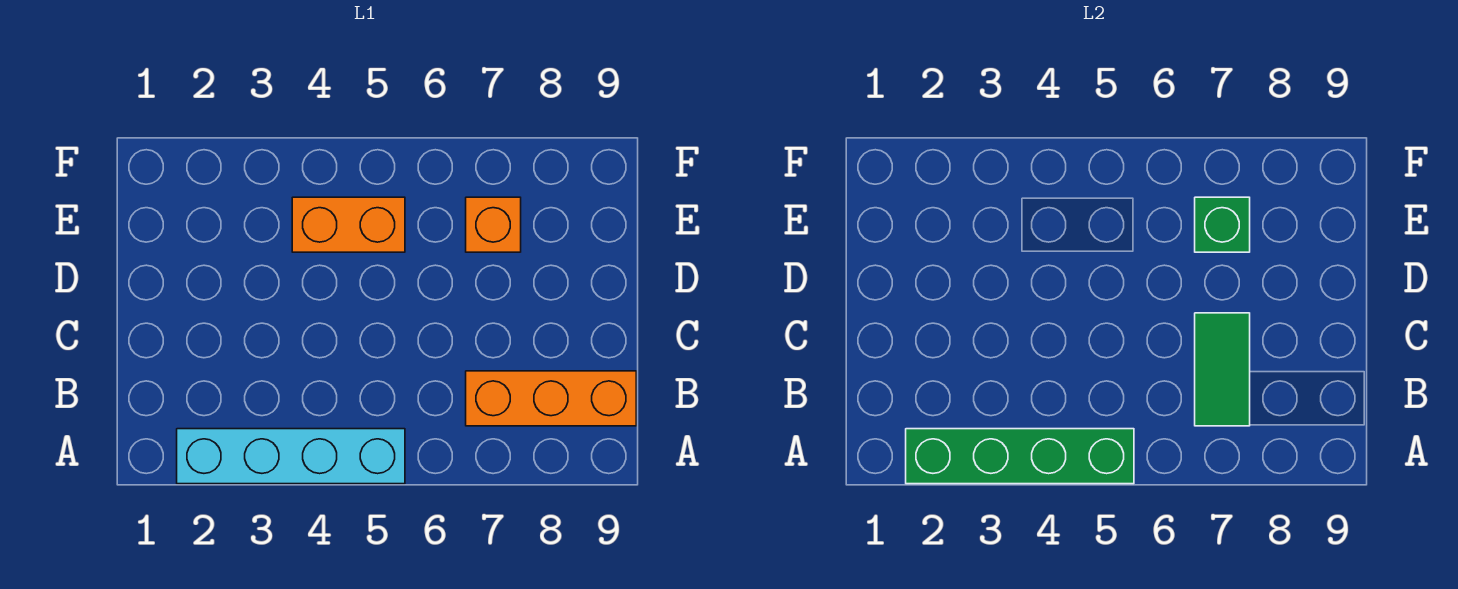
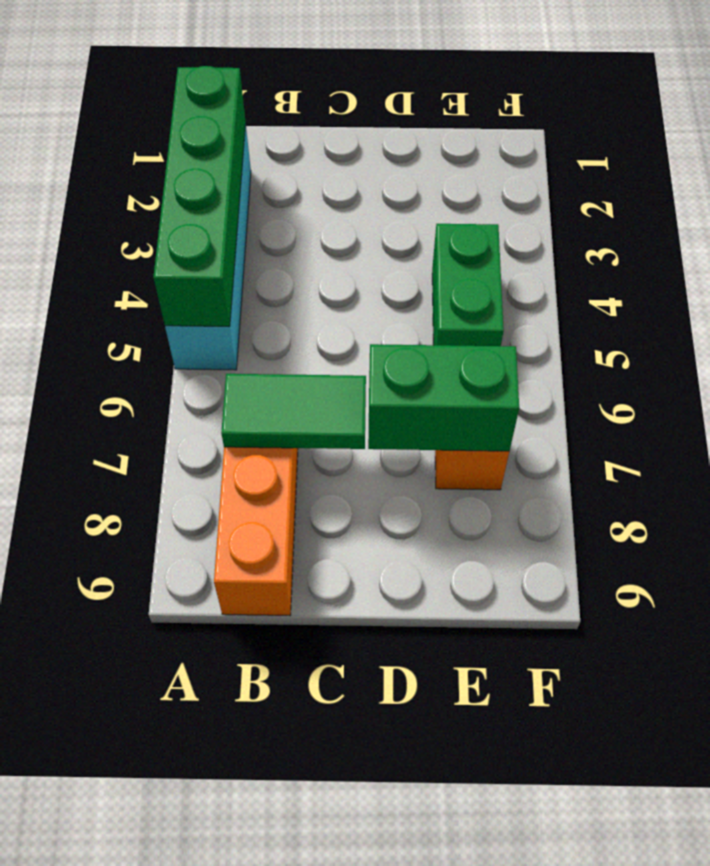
orange brick E4:E5 level 1 -> green brick E4:E5 level 1
green brick E7 level 2 -> green brick D7:E7 level 2

